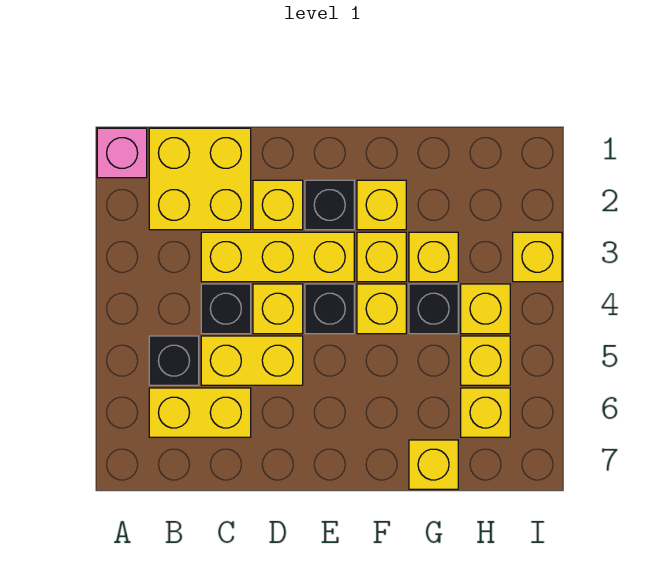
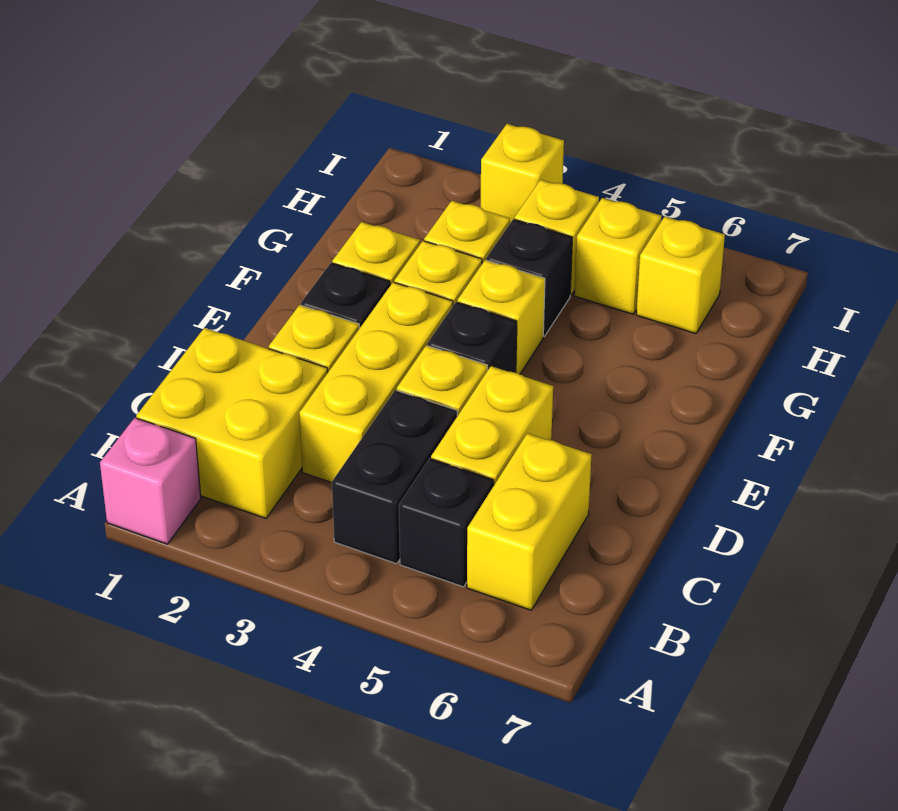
black brick C4 level 1 -> black brick B4:C4 level 1
yellow brick G7 level 1 -> none

